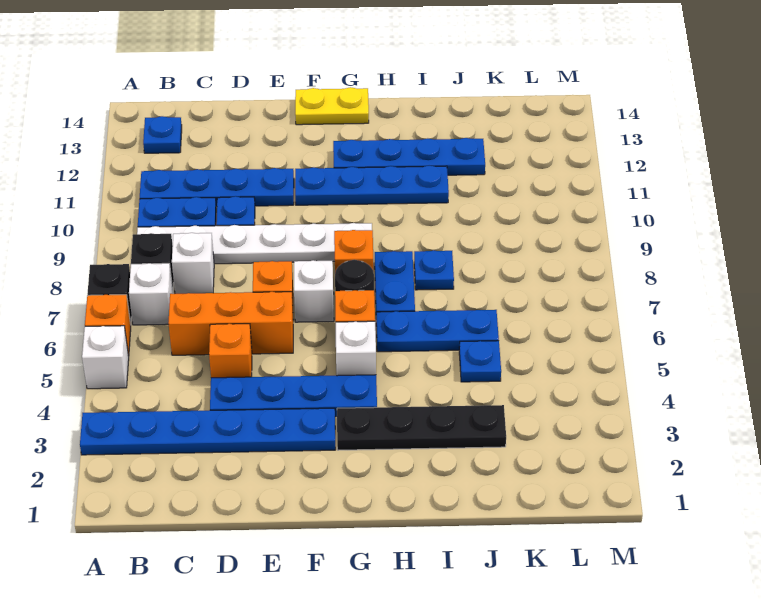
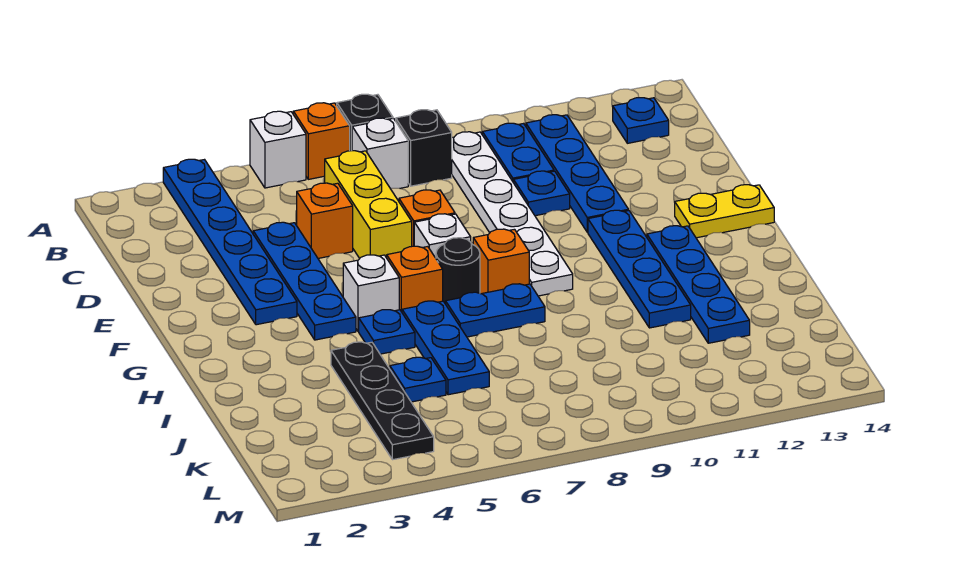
orange brick C6:E6 level 1 -> yellow brick C6:E6 level 1
white brick C8 level 1 -> none
yellow plate F14:G14 level 1 -> yellow plate F13:F14 level 1
black plate G3:J3 level 1 -> black plate I4:L4 level 1
blue plate I8 level 1 -> blue plate H5 level 1

